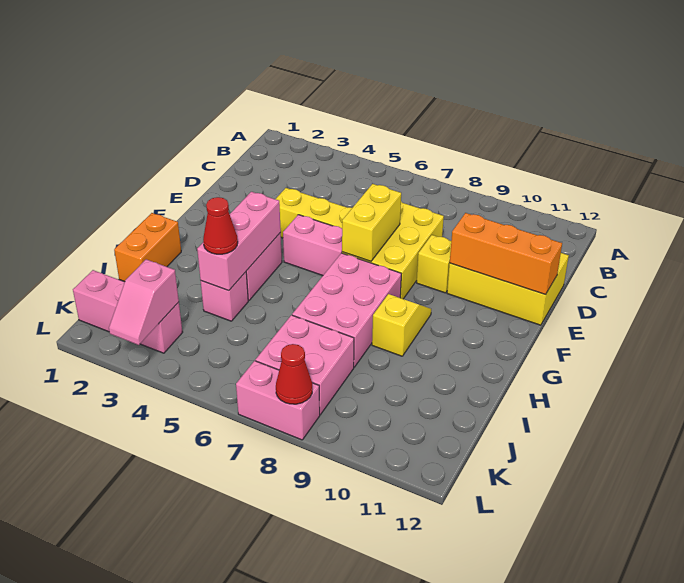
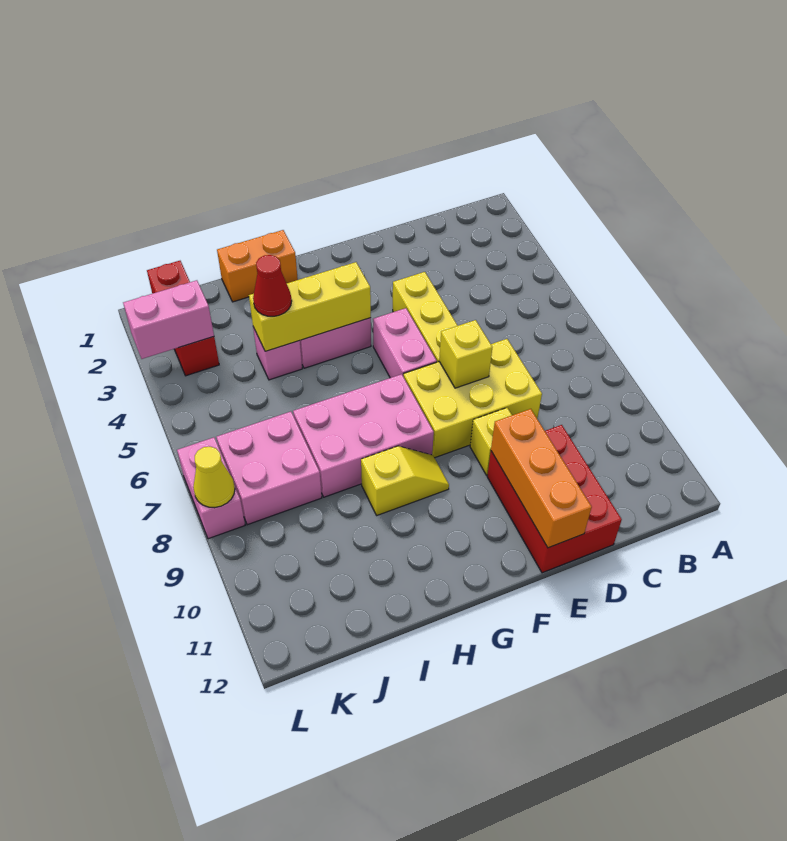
yellow brick D10:E12 level 1 -> red brick D10:E12 level 1
yellow brick E7:F7 level 2 -> yellow brick E7 level 2
pink brick G4:I4 level 2 -> yellow brick G4:I4 level 2
pink brick K1:K3 level 1 -> red brick K1:K3 level 1
pink slope K3:L3 level 2 top K -> pink brick K3:L3 level 2
red cone L8 level 2 -> yellow cone L8 level 2

